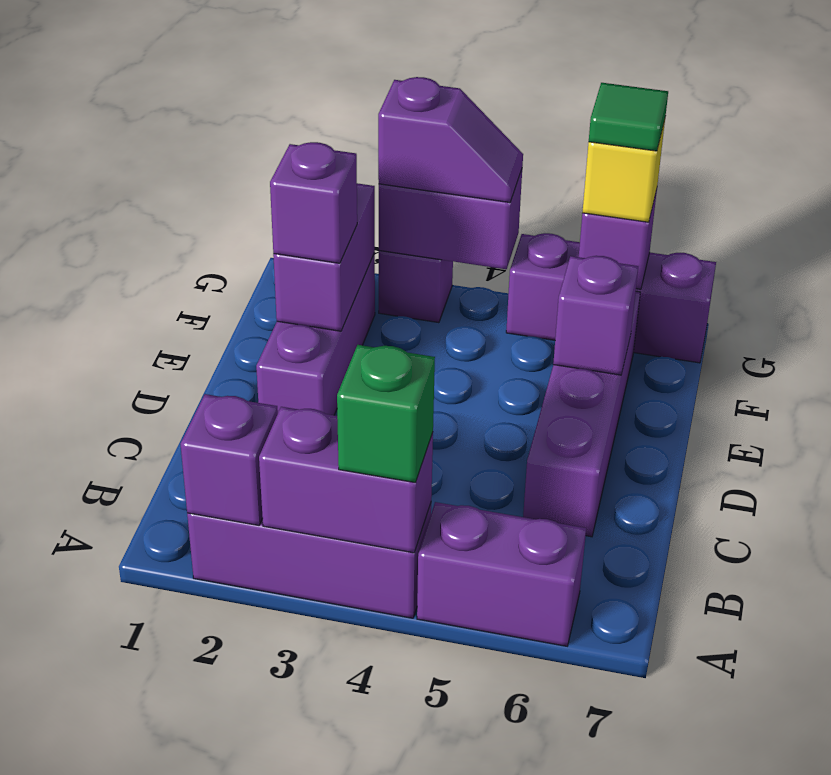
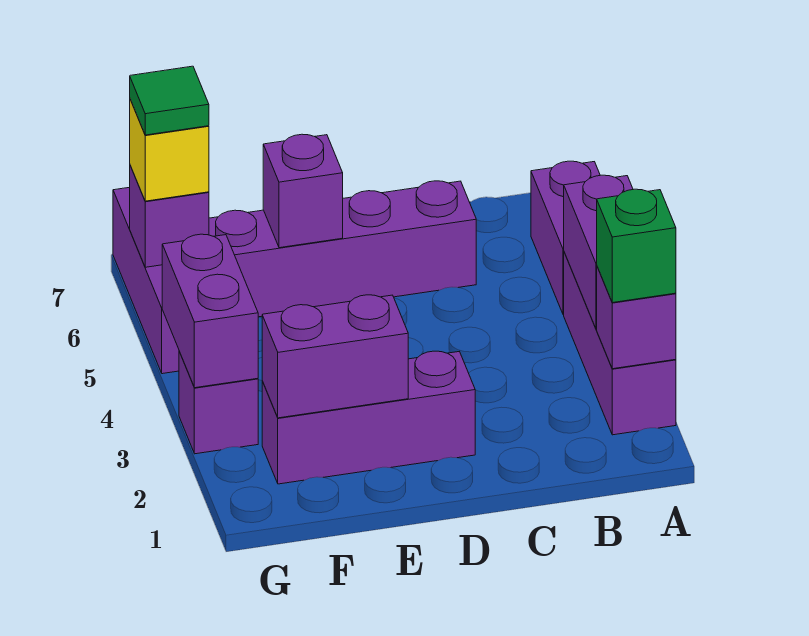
green brick A4 level 3 -> green brick A2 level 3
purple brick E2 level 3 -> none
purple slope G3:G4 level 3 top 3 -> none

